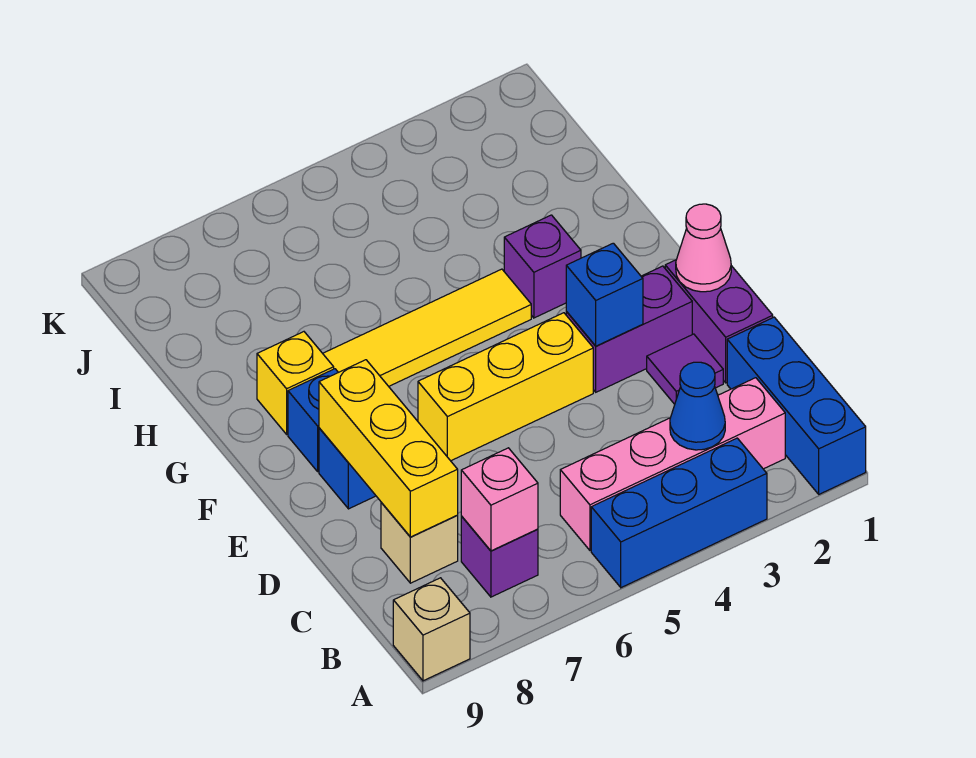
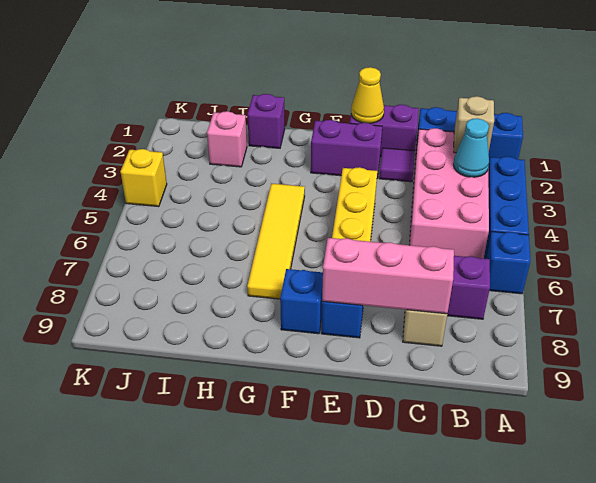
tan brick A9 level 1 -> tan brick B2 level 2
pink brick B2:B5 level 1 -> pink brick B2:C5 level 1
blue cone B3 level 2 -> cyan cone B3 level 2
pink brick B7 level 2 -> pink brick I2 level 1
yellow brick C8:E8 level 2 -> pink brick C8:E8 level 2
pink cone E1 level 2 -> yellow cone E1 level 2
purple brick E2:E3 level 1 -> purple brick E2:F2 level 1
blue brick E3 level 2 -> blue brick A6 level 1
purple brick G3 level 1 -> purple brick H1 level 1
yellow brick G8 level 1 -> yellow brick K4 level 1

